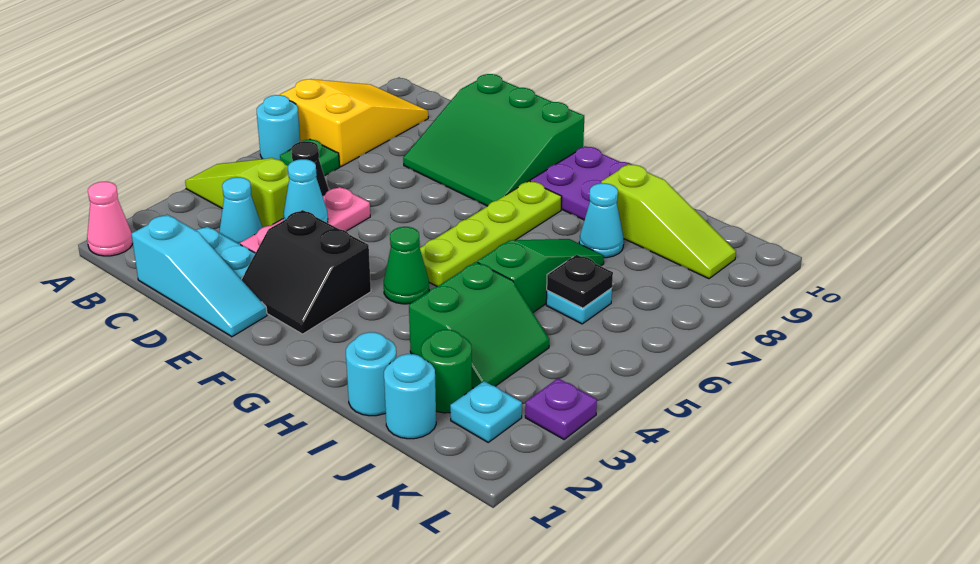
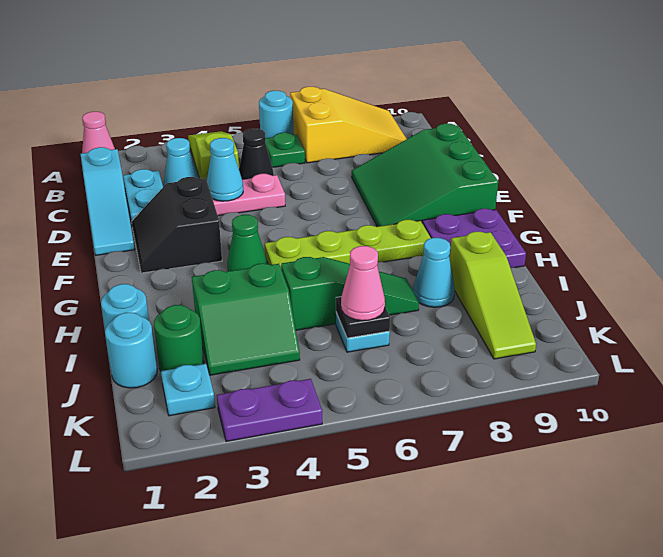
none -> pink cone J6 level 3
purple plate L3 level 1 -> purple plate L3:L4 level 1

